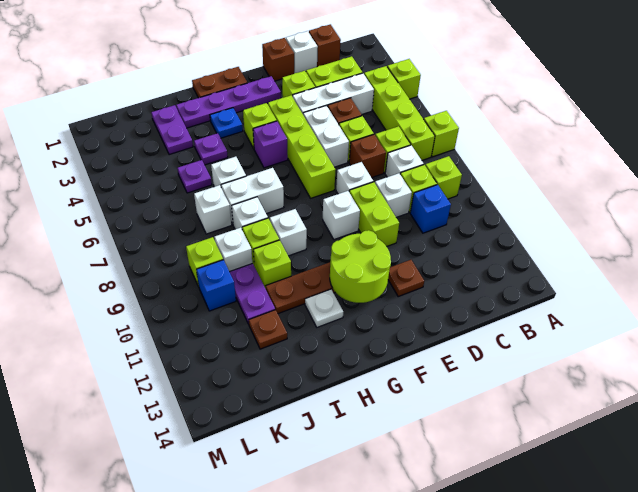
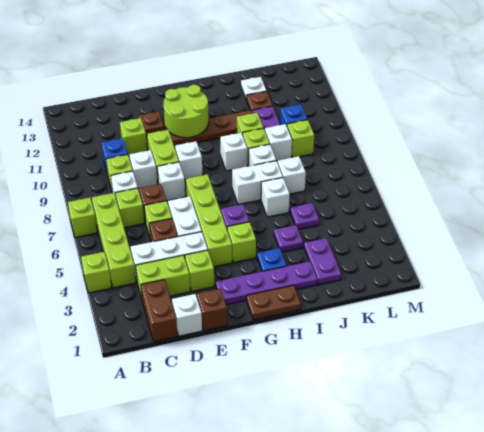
lime brick B9 level 1 -> lime brick D11 level 1
brown brick C1 level 1 -> brown brick C1:C2 level 1
white plate H12 level 1 -> white plate J13 level 1

